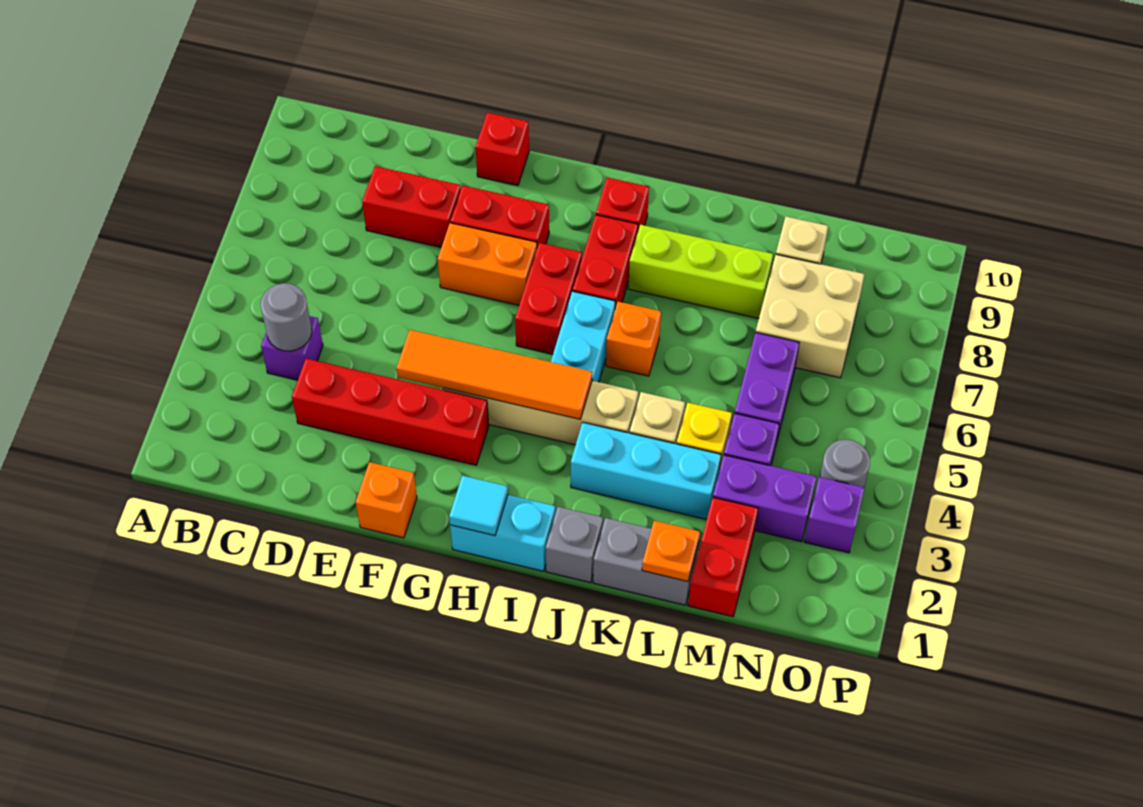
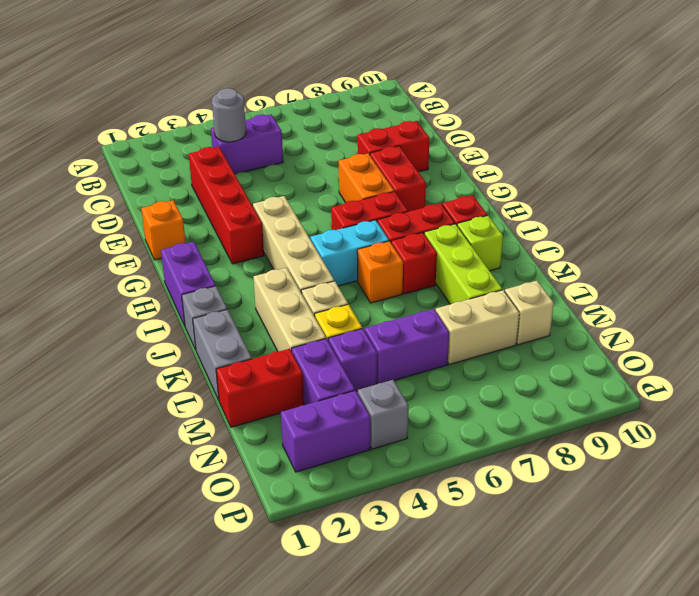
purple brick C4 level 1 -> purple brick C4:C5 level 1
red brick D8:E8 level 1 -> red brick E8:E9 level 1
orange tile F4:I4 level 2 -> none
red brick F10 level 1 -> red brick J7 level 1
cyan brick H1:I1 level 1 -> purple brick H1:I1 level 1
cyan tile H1 level 2 -> none
cyan brick J3:L3 level 1 -> tan brick J3:L3 level 1
none -> lime brick J9 level 1
orange plate L1 level 2 -> none
tan brick M7:N8 level 1 -> tan brick M7:M8 level 1
purple brick O3 level 1 -> purple brick O2:O3 level 1
grey round brick O4 level 1 -> grey brick O4 level 1

